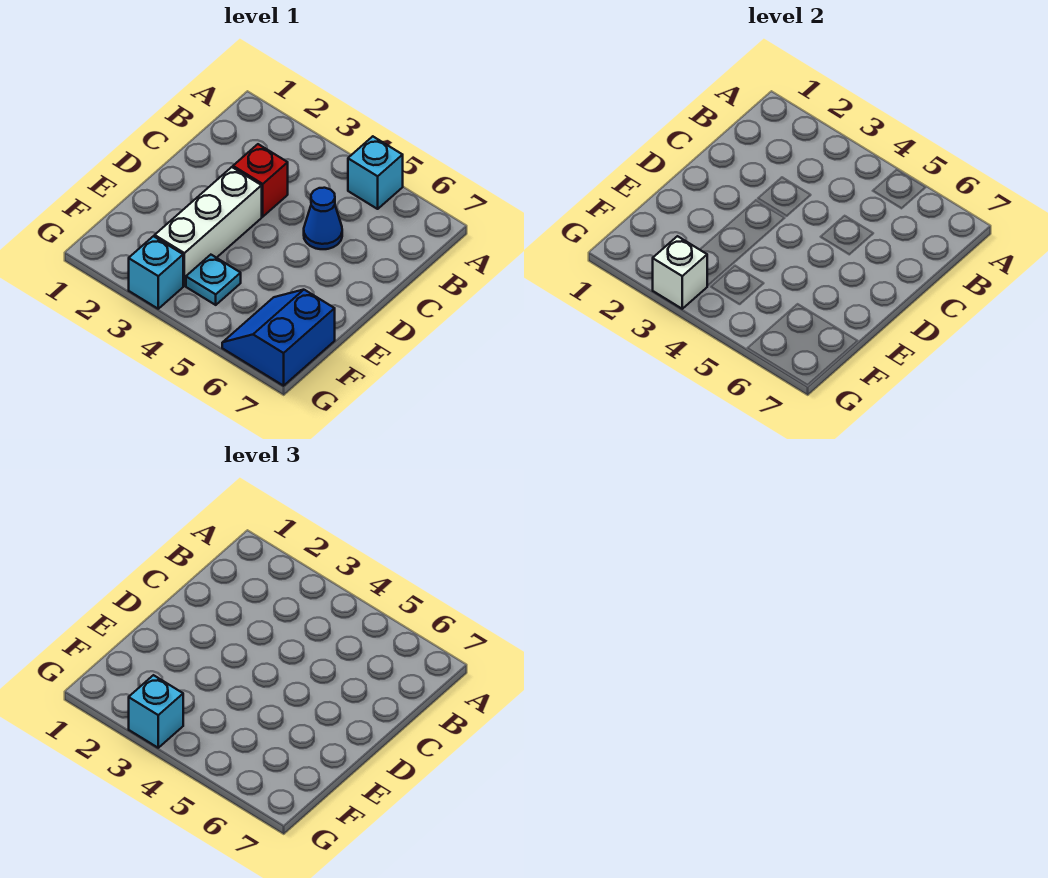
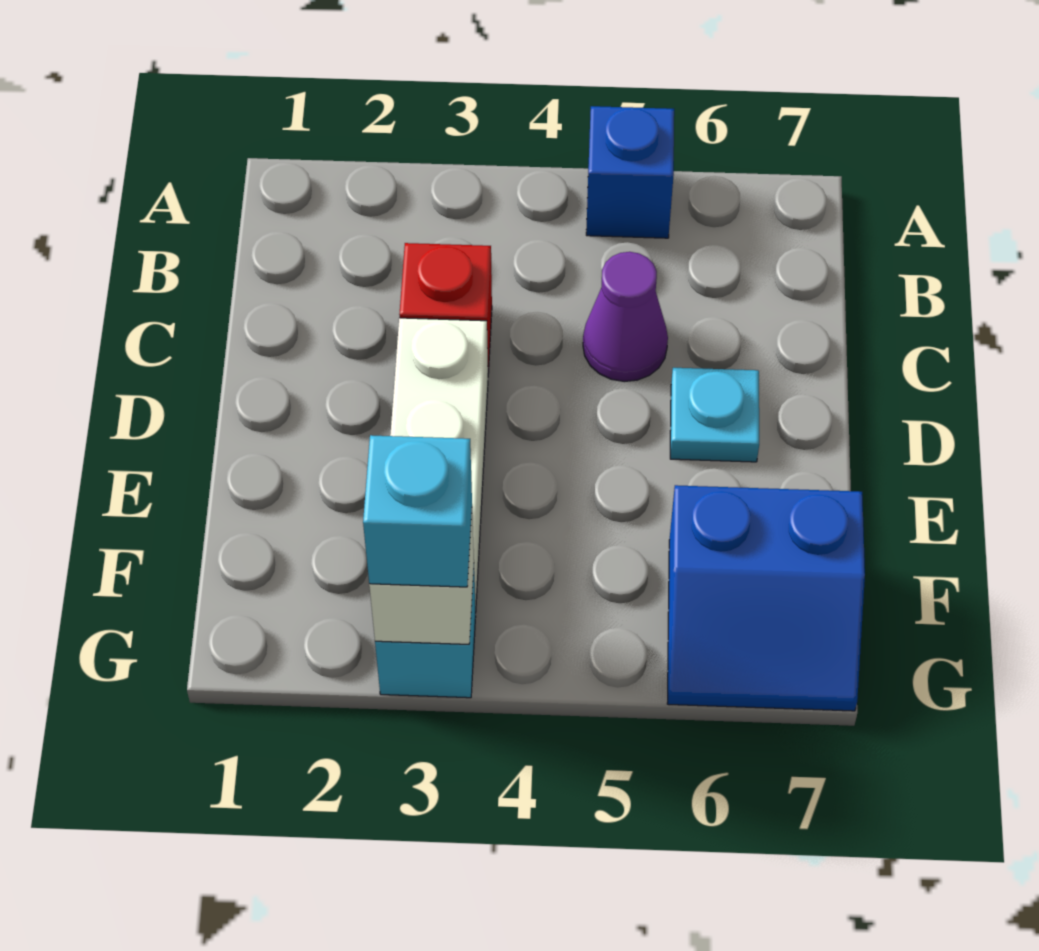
cyan brick A5 level 1 -> blue brick A5 level 1
blue cone C5 level 1 -> purple cone C5 level 1
cyan plate F4 level 1 -> cyan plate D6 level 1
blue slope F6:G7 level 1 top 7 -> blue slope F6:G7 level 1 top F

